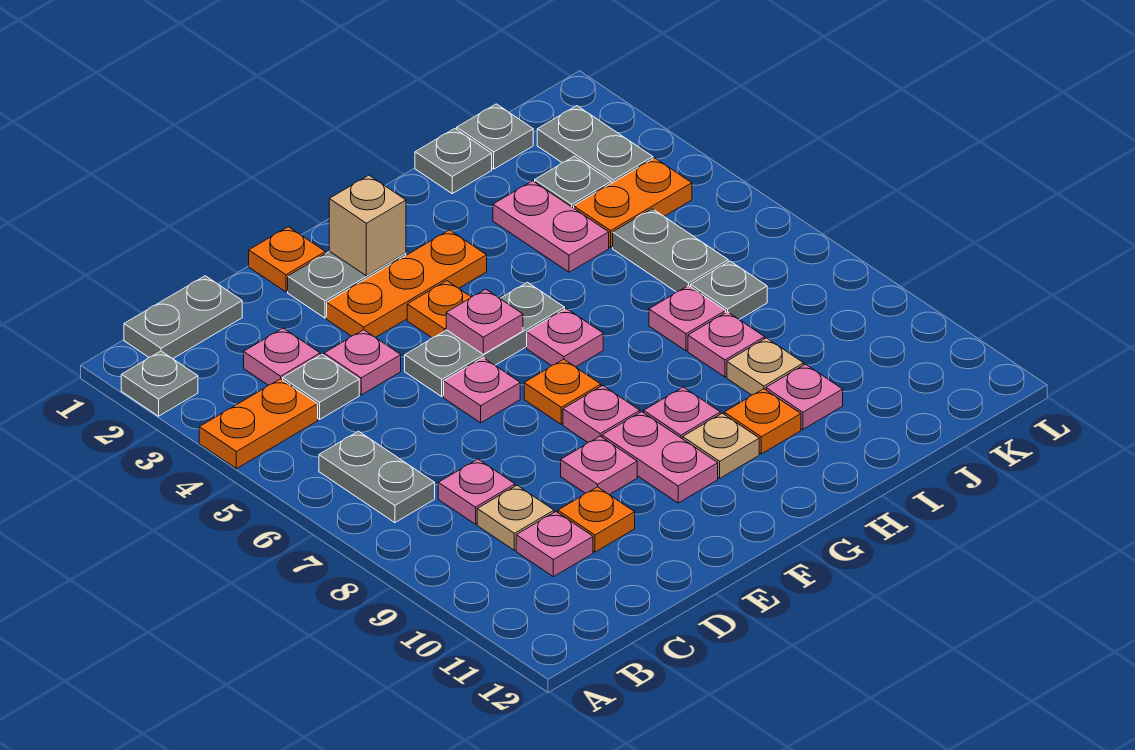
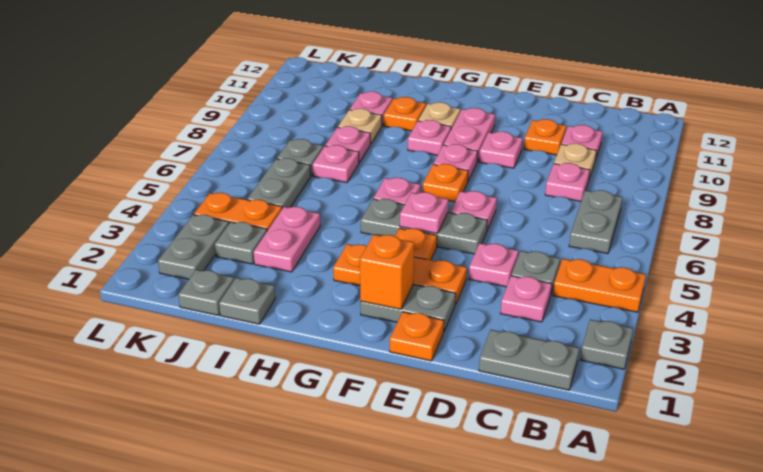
tan brick F2 level 2 -> orange brick F2 level 2

